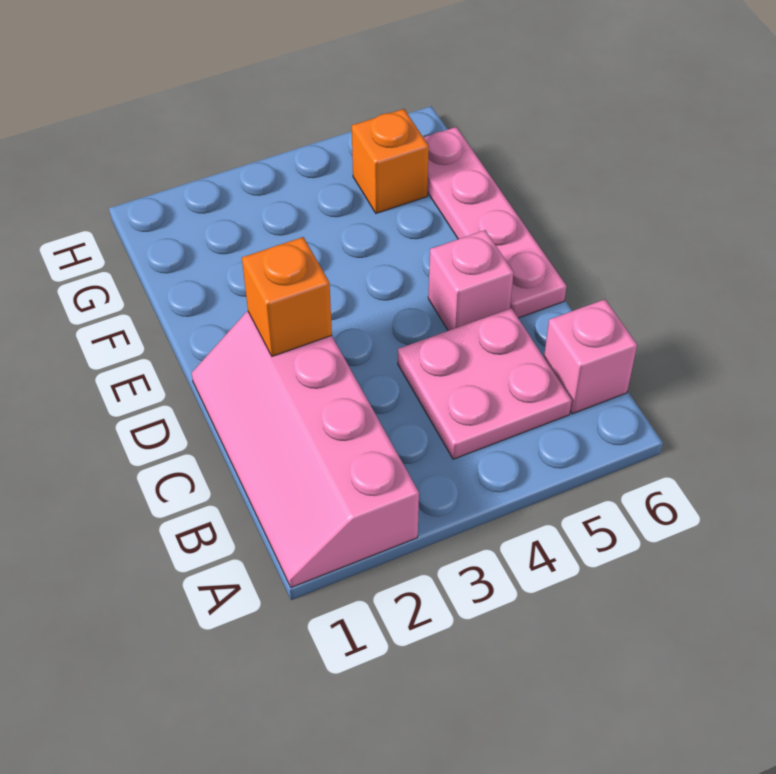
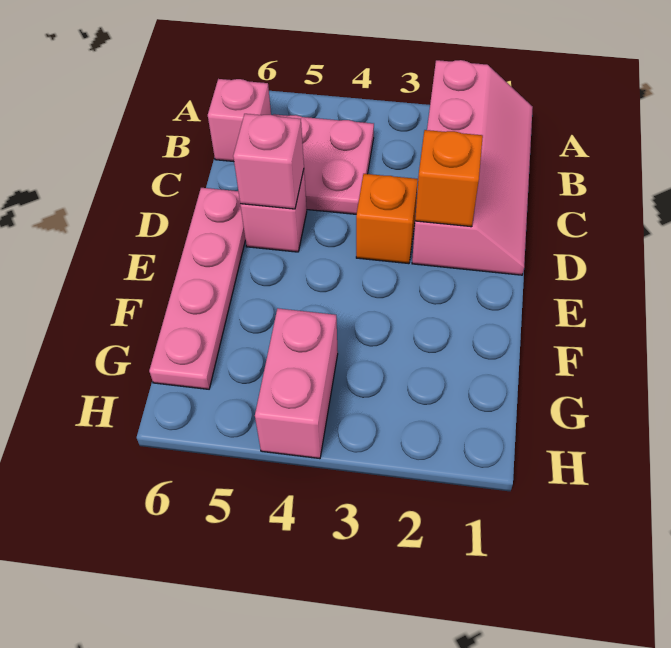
none -> pink brick D5 level 2
none -> pink brick G4:H4 level 1
orange brick G5 level 1 -> orange brick D3 level 1

